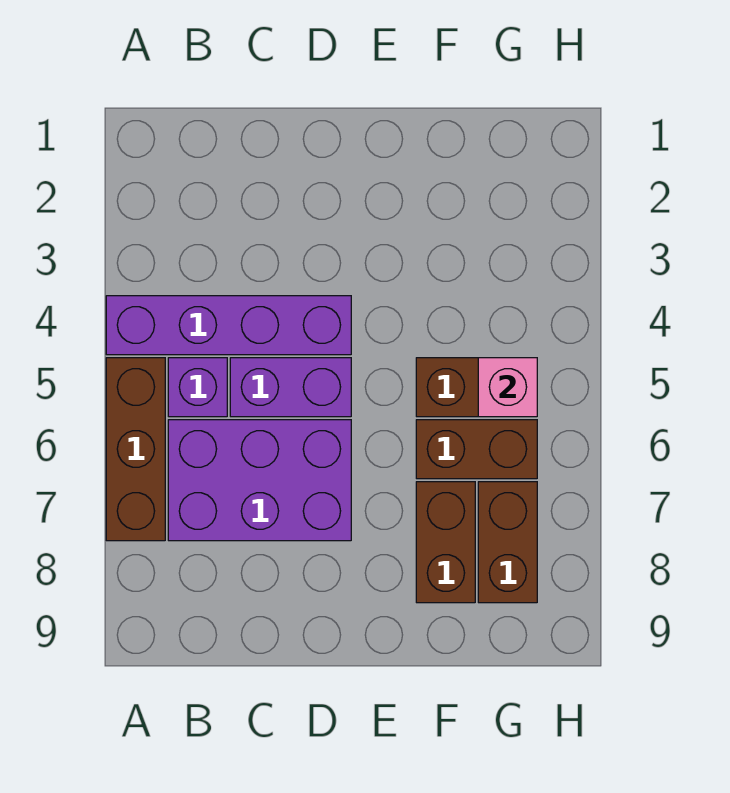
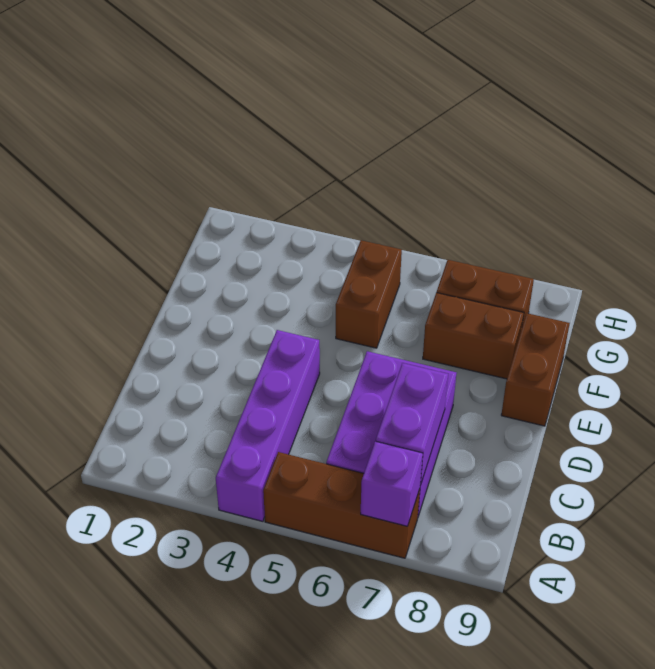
purple brick B5 level 1 -> purple brick A7 level 2
purple brick C5:D5 level 1 -> purple brick B7:C7 level 2
brown brick F6:G6 level 1 -> brown brick E9:F9 level 1
pink brick G5 level 2 -> none

